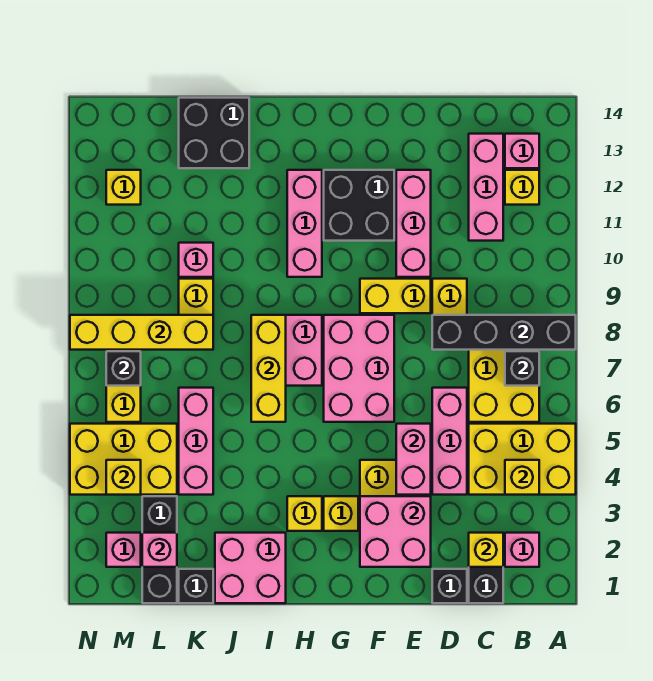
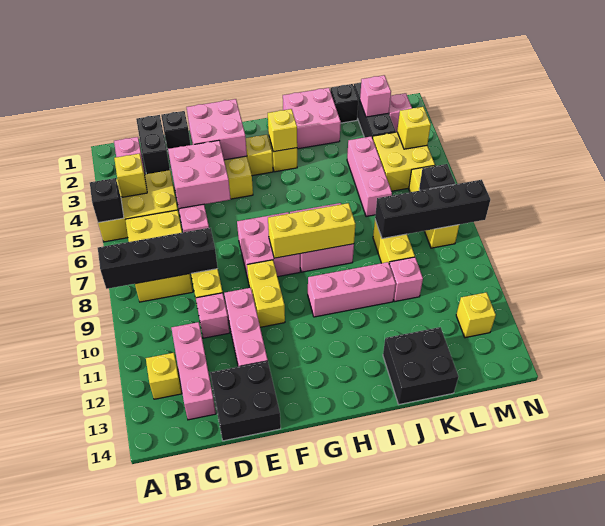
black brick B7 level 2 -> black brick A5 level 2
pink brick B13 level 1 -> pink brick D10 level 1
yellow brick C2 level 2 -> yellow brick H3 level 2
pink brick E4:E5 level 2 -> pink brick D4:E5 level 2
yellow brick E9:F9 level 1 -> yellow brick F9:F10 level 1
pink brick F6:G8 level 1 -> pink brick F7:G8 level 1
black brick F11:G12 level 1 -> black brick D13:E14 level 1
pink brick H10:H12 level 1 -> pink brick H10:J10 level 1
yellow brick I6:I8 level 2 -> yellow brick G8:I8 level 2
yellow brick K8:N8 level 2 -> black brick K8:N8 level 2
yellow brick L4:N5 level 1 -> yellow brick L4:M5 level 1

